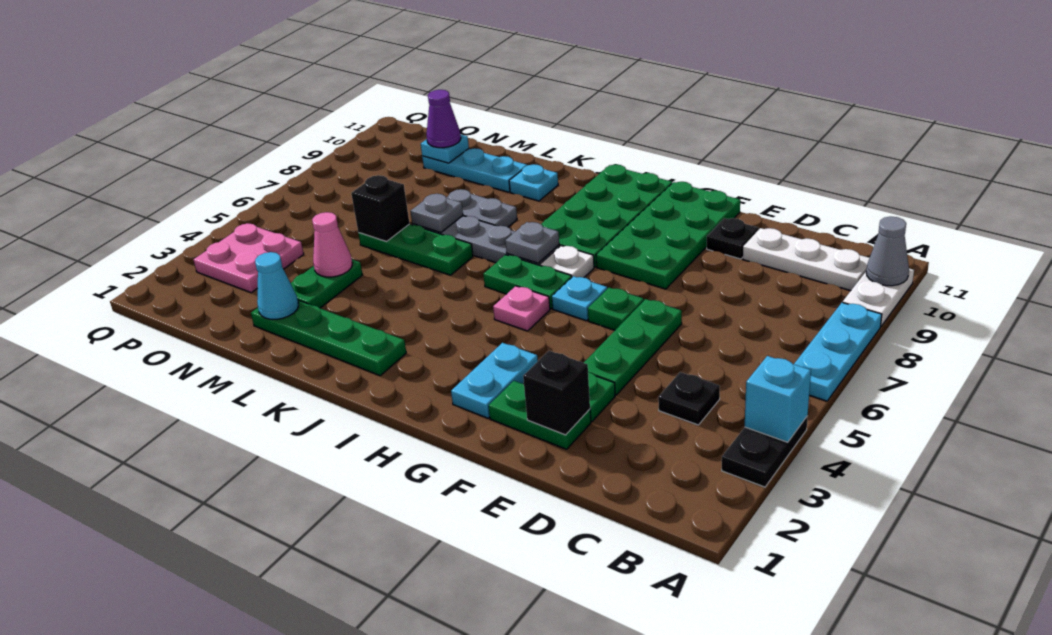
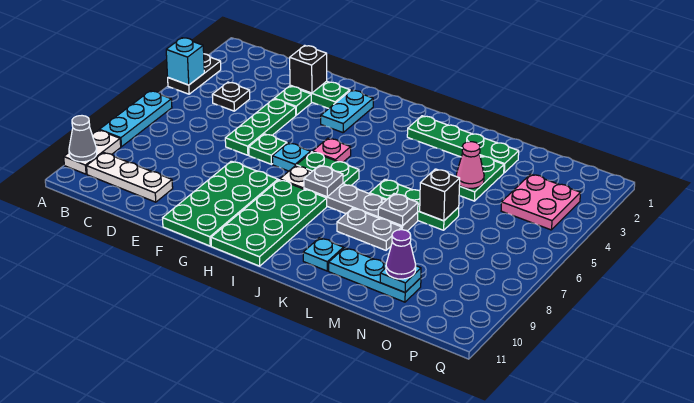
black plate E10 level 1 -> none
cyan cone M2 level 2 -> none

